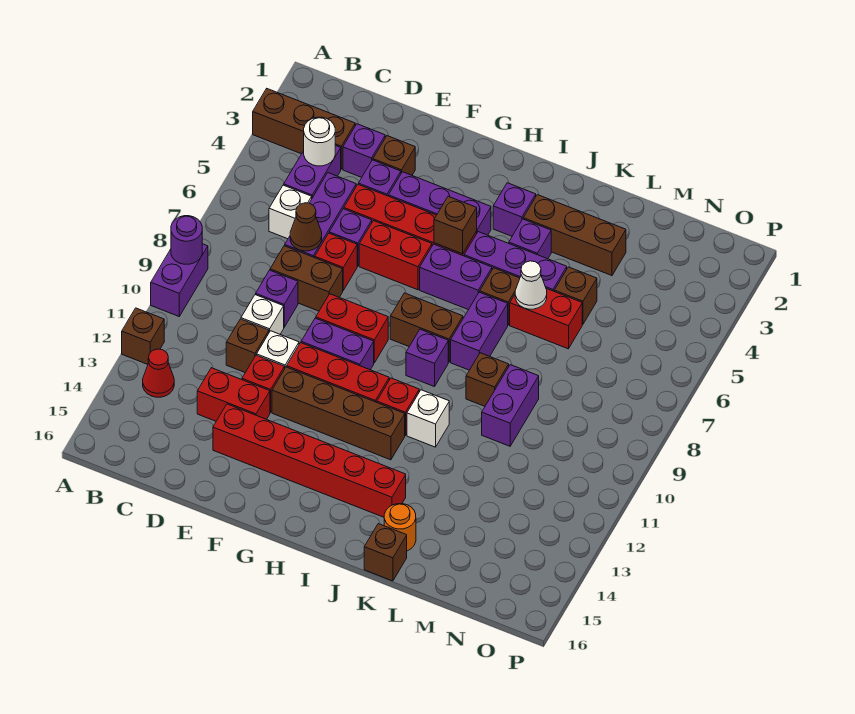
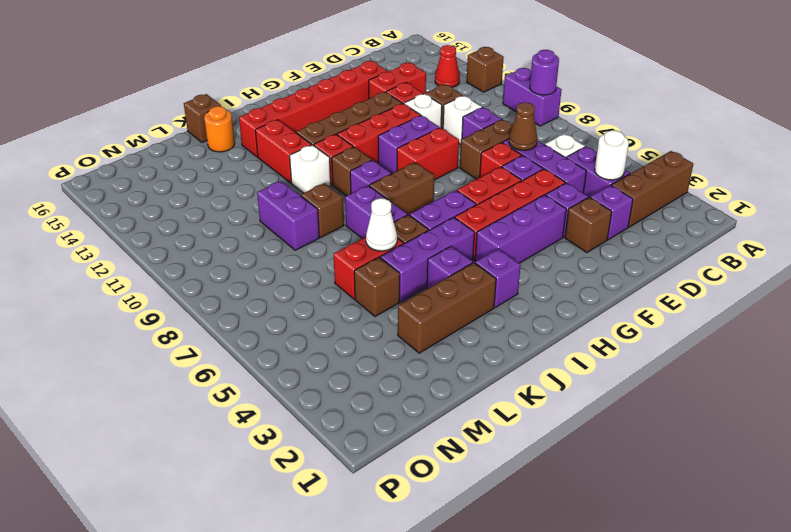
brown brick H5 level 2 -> brown brick I10 level 1
none -> red brick J12:J13 level 1

